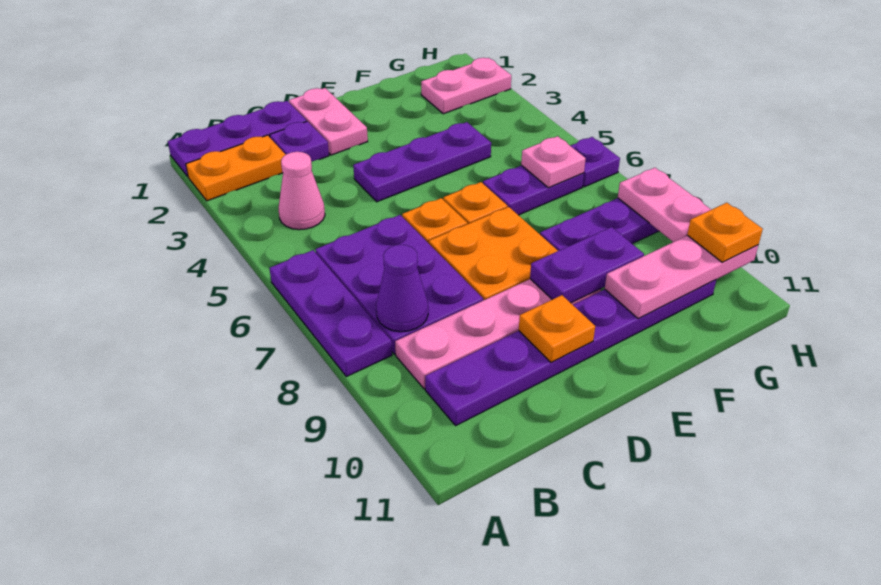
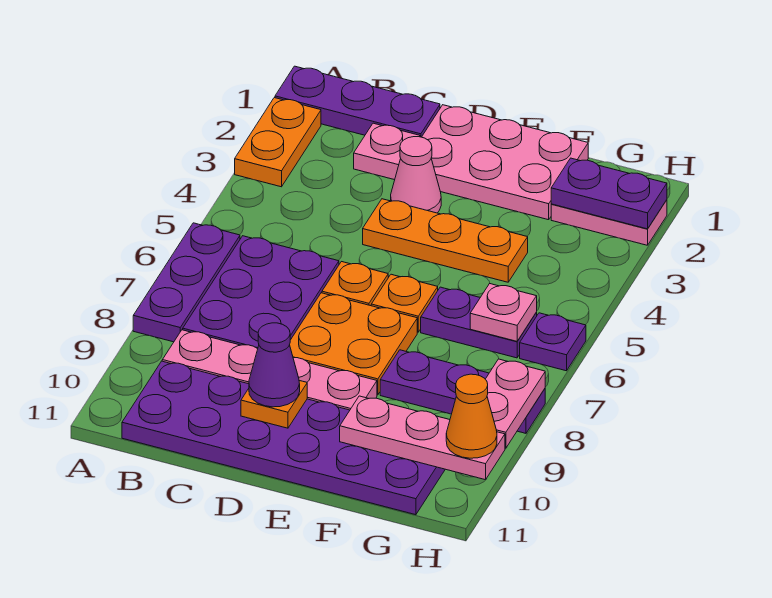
orange plate A2:B2 level 1 -> orange plate A2:A3 level 1
pink cone B4 level 1 -> pink cone D3 level 1
purple cone B8 level 2 -> purple cone D10 level 3
purple plate B10:G10 level 1 -> purple plate B10:G11 level 1
purple plate C2 level 1 -> pink plate C2 level 1
pink plate D1:D2 level 1 -> pink plate D1:F2 level 1
purple plate D4:F4 level 1 -> orange plate D4:F4 level 1
purple plate E9:F9 level 2 -> purple plate G2:H2 level 2
orange plate H10 level 3 -> orange cone H10 level 3

